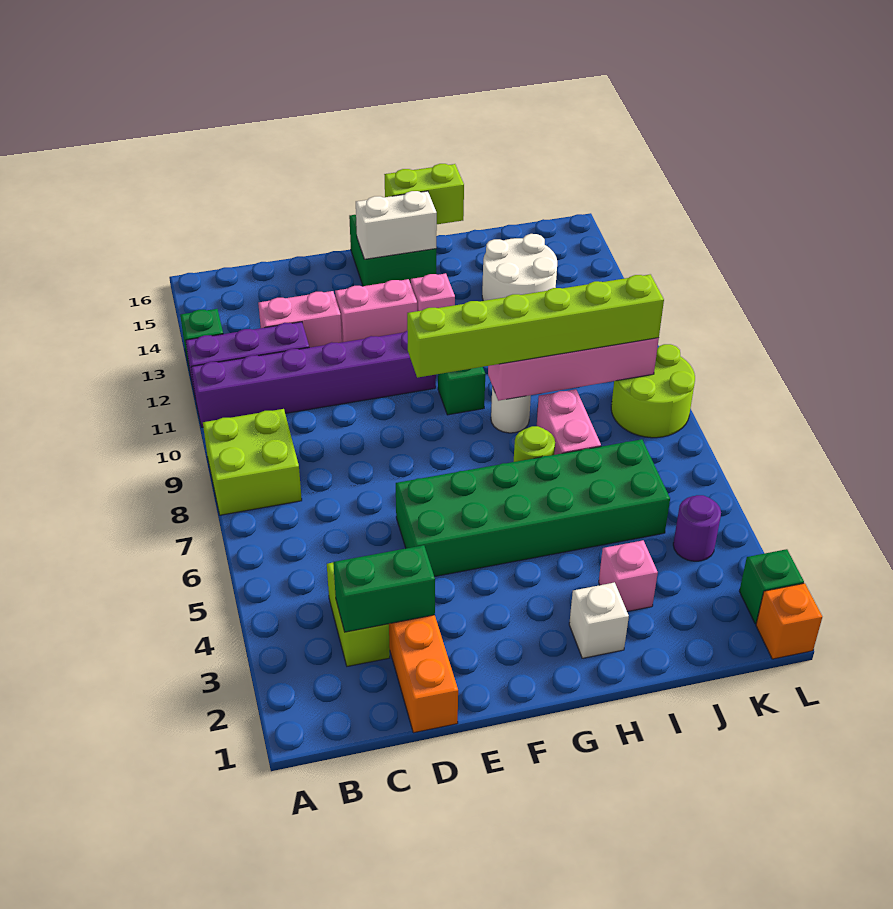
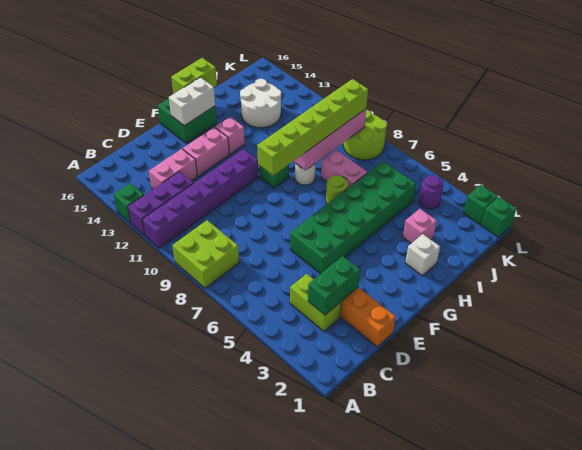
orange brick L1 level 1 -> green brick L1 level 1

